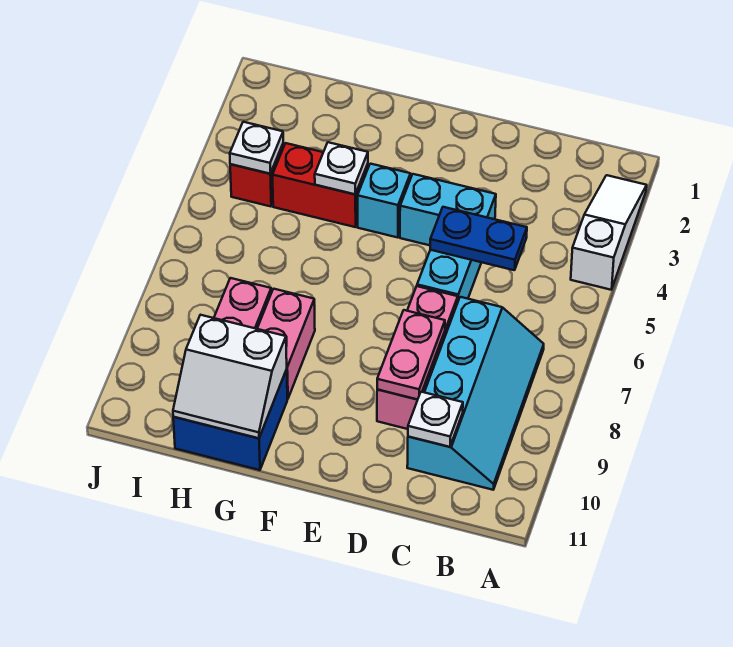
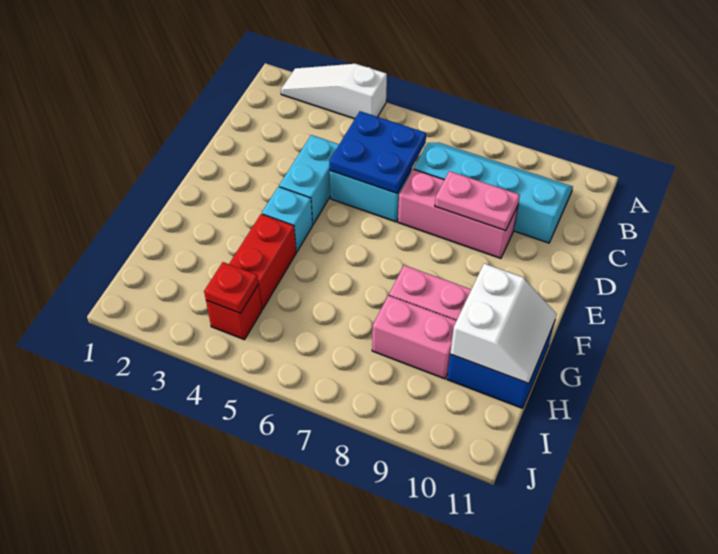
blue plate C5:D5 level 2 -> blue plate C5:D6 level 2
white plate C10 level 2 -> none
white plate G4 level 2 -> none
white plate I4 level 2 -> red plate I4 level 2

